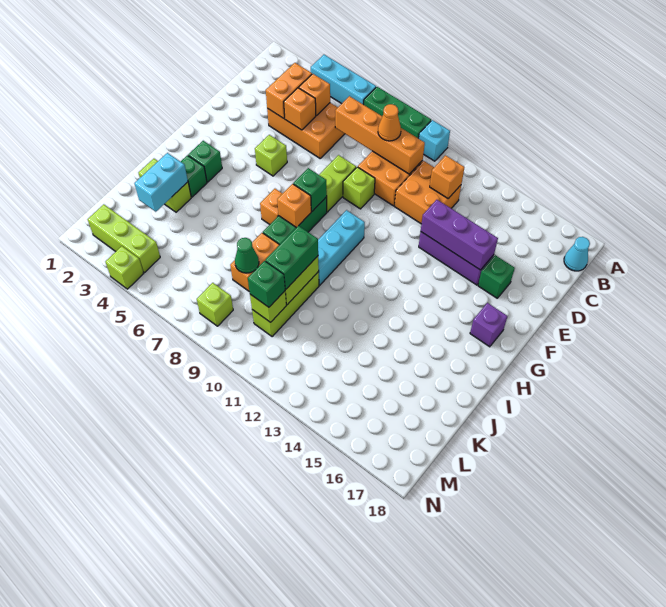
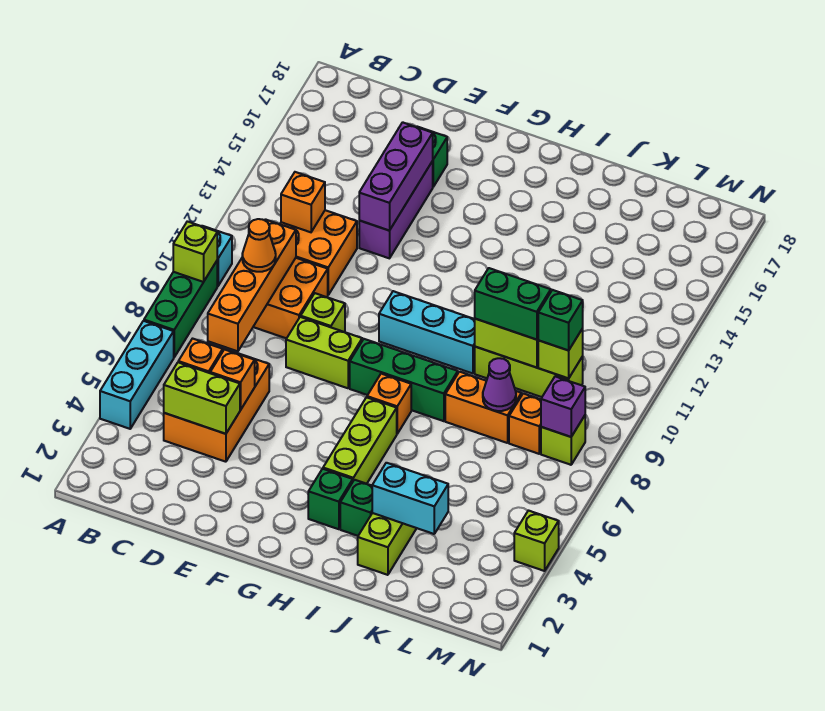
cyan cone B18 level 1 -> none
orange brick C4:D4 level 2 -> lime brick C4:D4 level 2
lime brick F5 level 1 -> lime brick A9 level 2
green brick G8 level 2 -> none
purple brick G17 level 1 -> purple brick M8 level 2
orange brick H8 level 2 -> orange brick L8 level 1
green cone K8 level 2 -> purple cone K8 level 2
lime brick M2:M4 level 1 -> lime brick H4:H6 level 1

